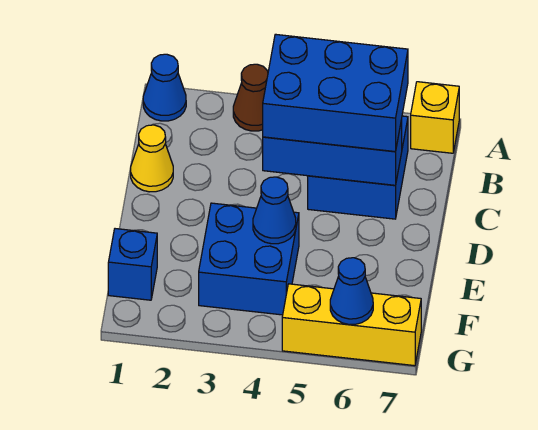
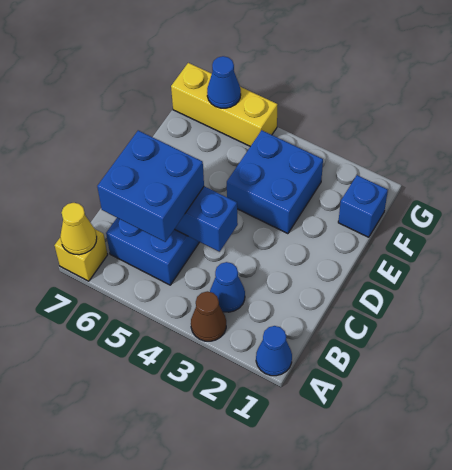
blue brick B4:C6 level 3 -> blue brick B5:C6 level 3
yellow cone C1 level 1 -> yellow cone A7 level 2
blue cone E4 level 2 -> blue cone B3 level 1

